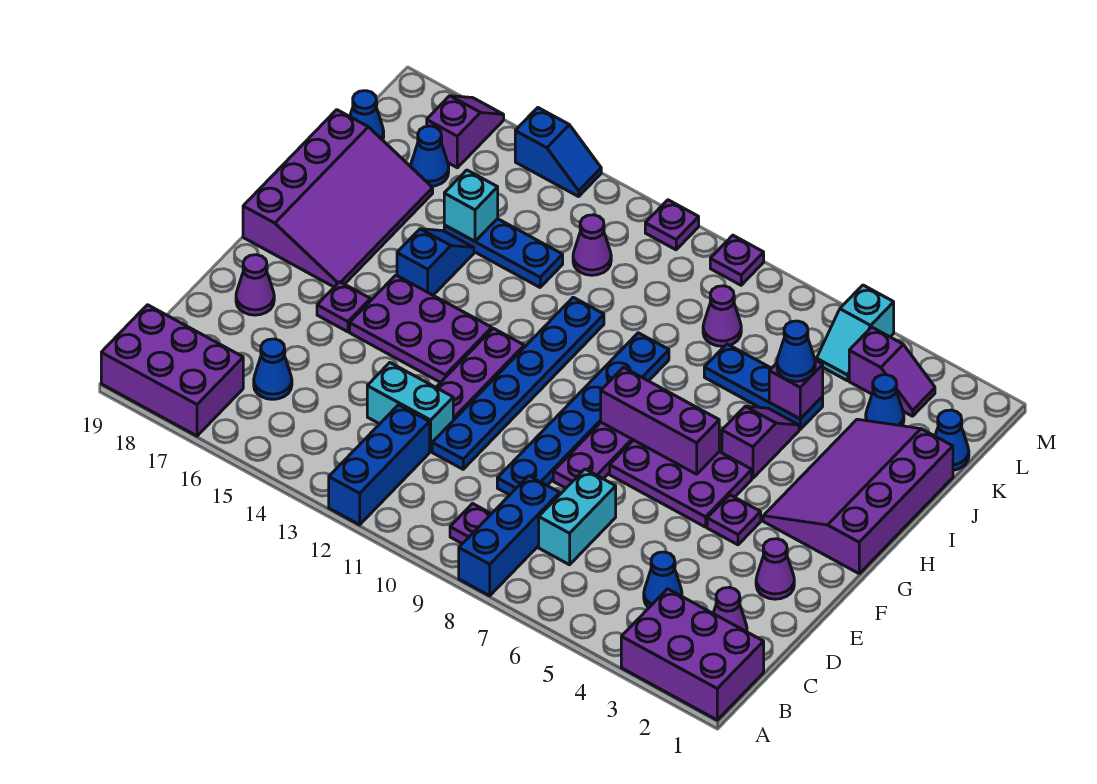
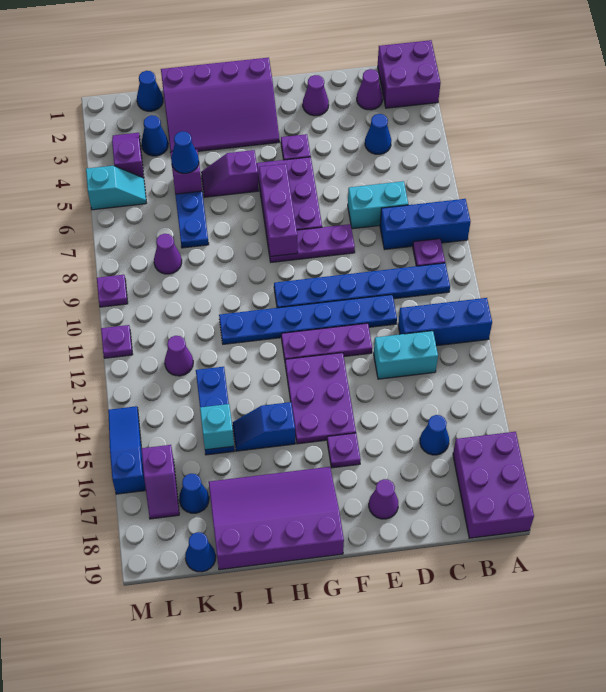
purple brick A1:B3 level 1 -> purple brick A1:B2 level 1
blue plate D9:I9 level 1 -> blue plate B10:G10 level 1
cyan brick D12:D13 level 1 -> cyan brick C13:D13 level 1
purple slope L17:M17 level 1 top L -> purple slope L16:L17 level 1 top 16
blue slope M14:M15 level 1 top 15 -> blue slope M14:M16 level 1 top 16

